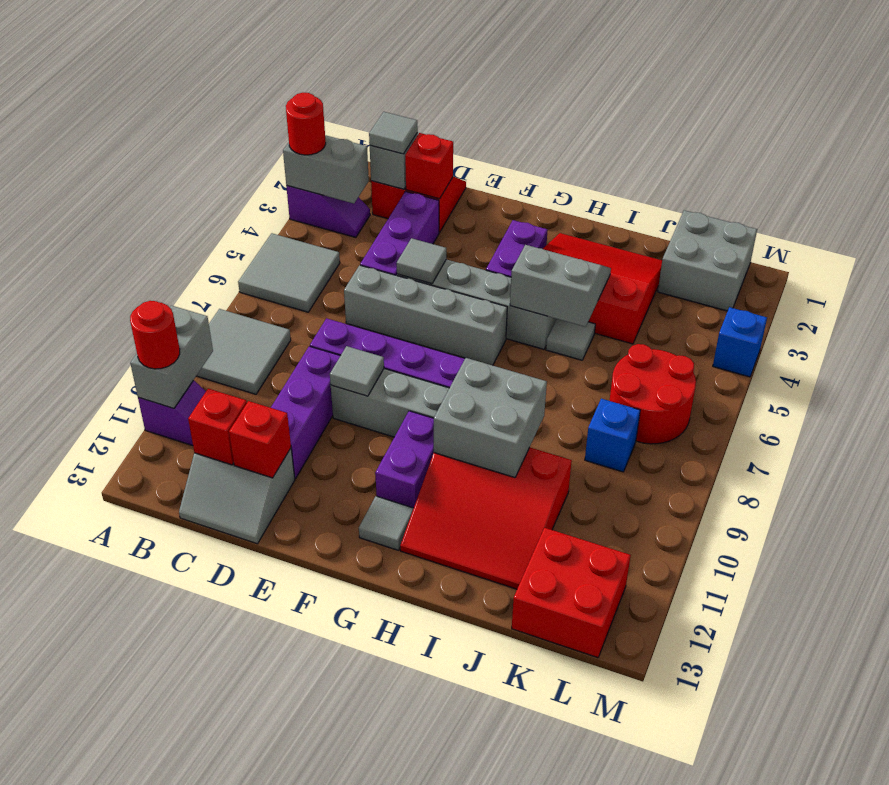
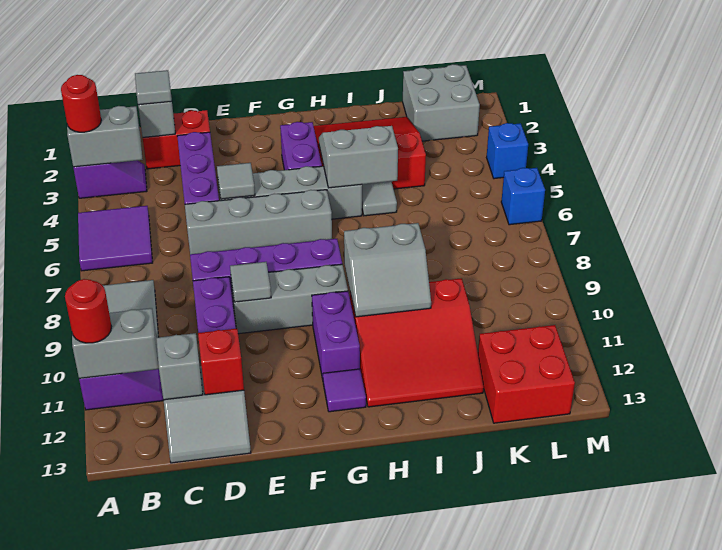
grey tile A5:B6 level 1 -> purple tile A5:B6 level 1
grey brick A10:A11 level 2 -> grey brick A11:B11 level 2
red brick C12 level 2 -> grey brick C12 level 2
red brick D2 level 2 -> none
grey tile G12 level 1 -> purple tile G12 level 1
grey brick H9:I10 level 2 -> grey slope H9:I10 level 2 top 9
red round brick K6:L7 level 1 -> none
blue brick K8 level 1 -> blue brick M6 level 1

